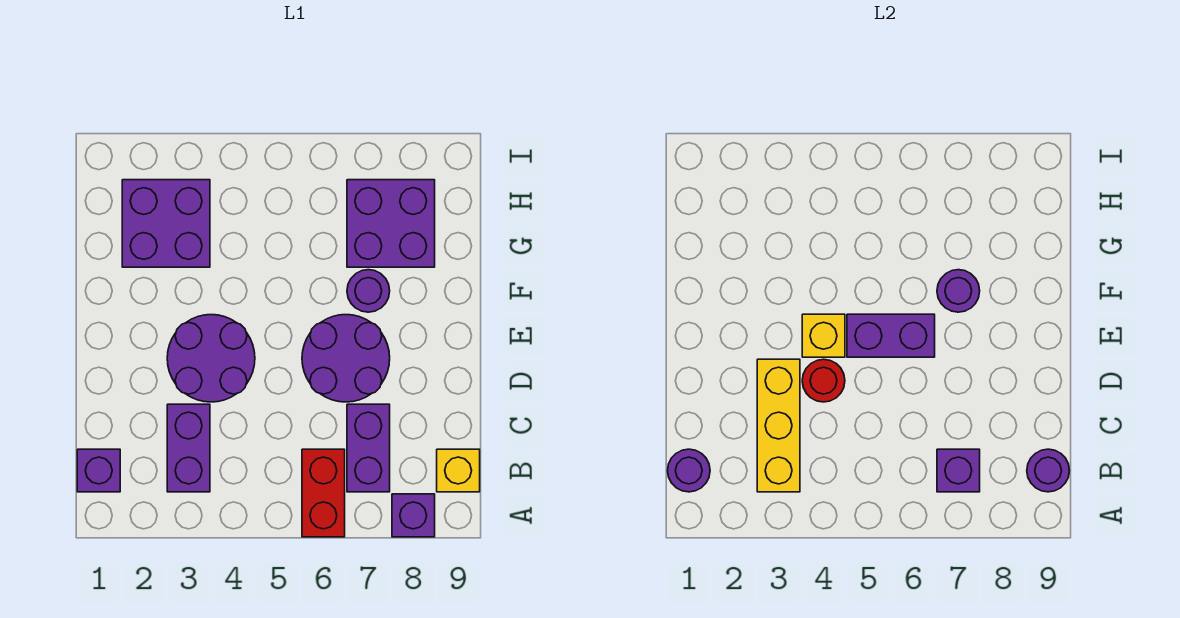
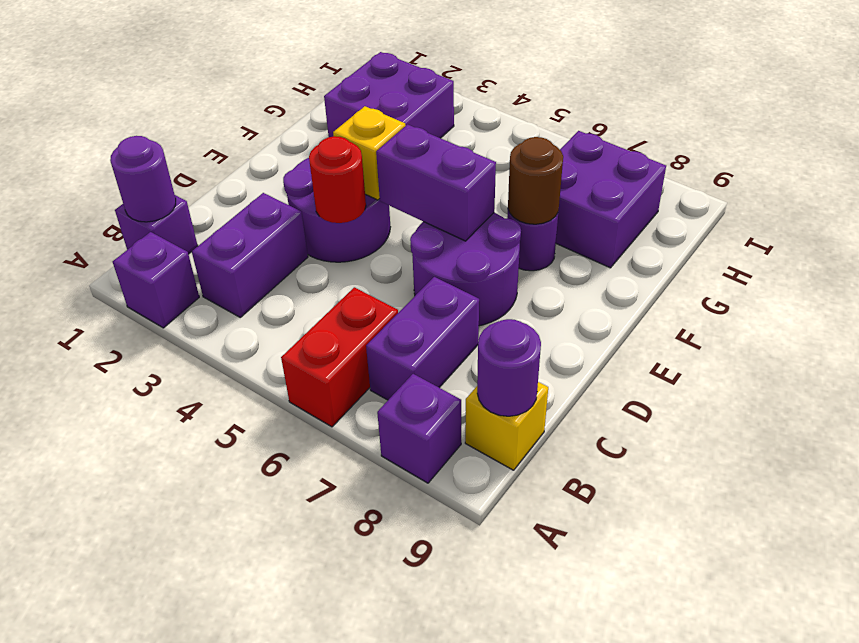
yellow brick B3:D3 level 2 -> none
purple brick B7 level 2 -> purple brick A2 level 1
purple round brick F7 level 2 -> brown round brick F7 level 2

